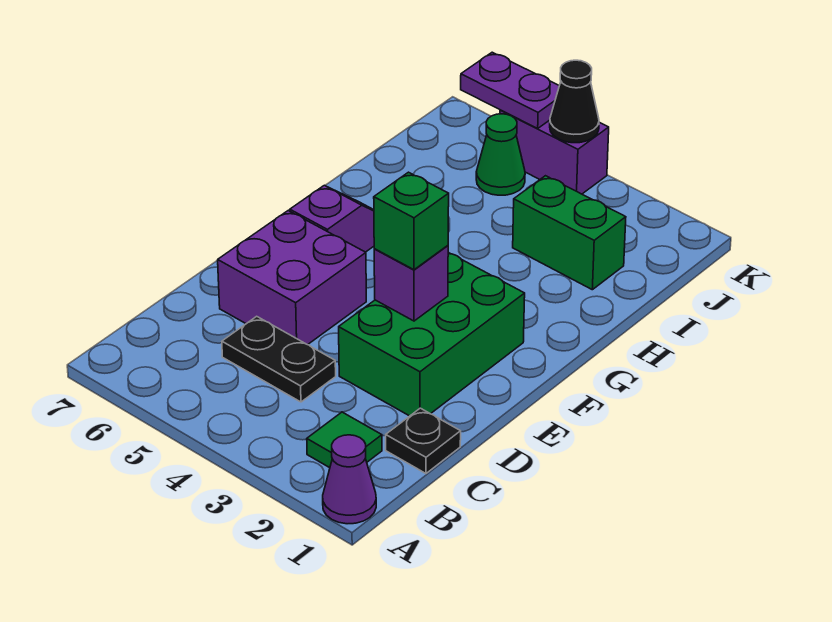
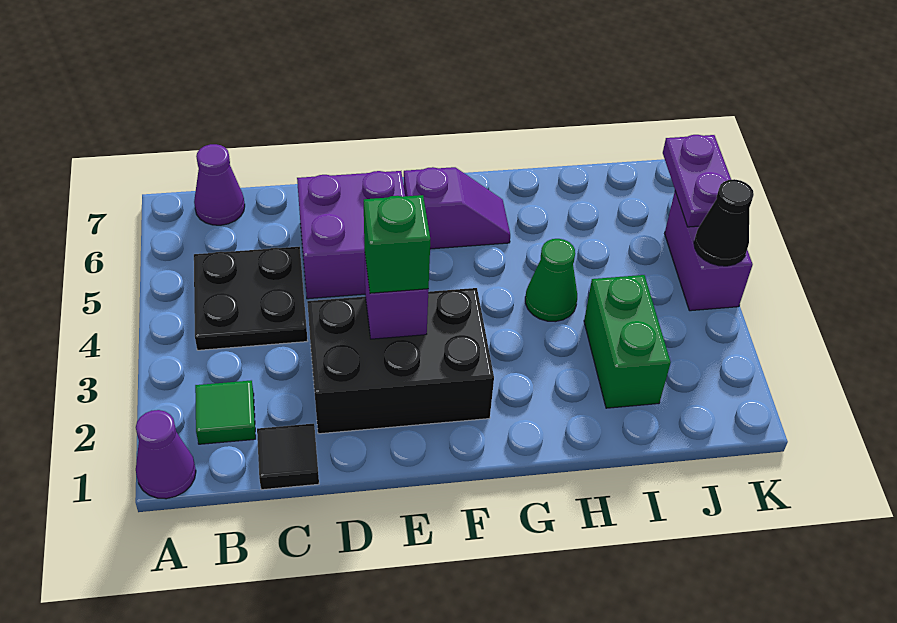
none -> purple cone B7 level 1
black plate C1 level 1 -> black tile C1 level 1
black plate C4:C5 level 1 -> black plate B4:C5 level 1
green brick D2:F3 level 1 -> black brick D2:F3 level 1
green cone J5 level 1 -> green cone H4 level 1

